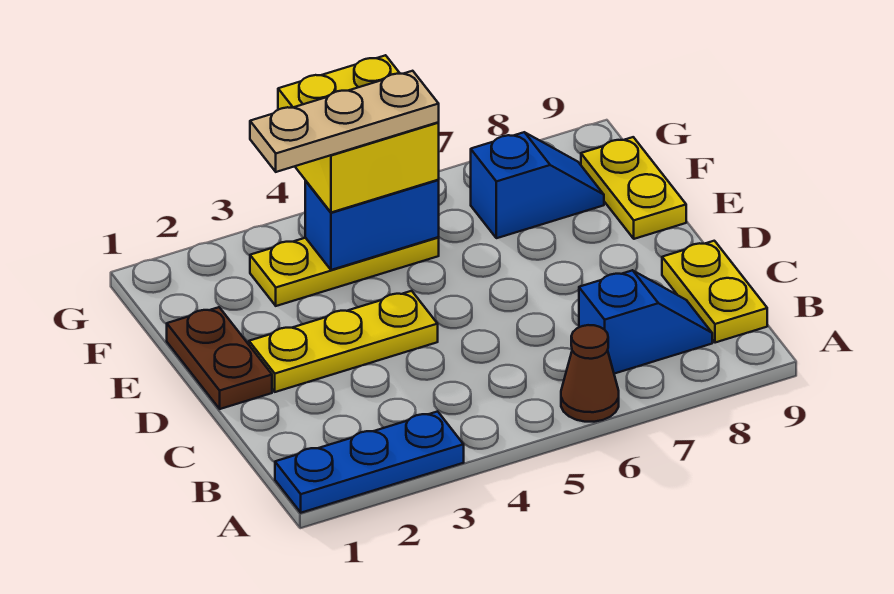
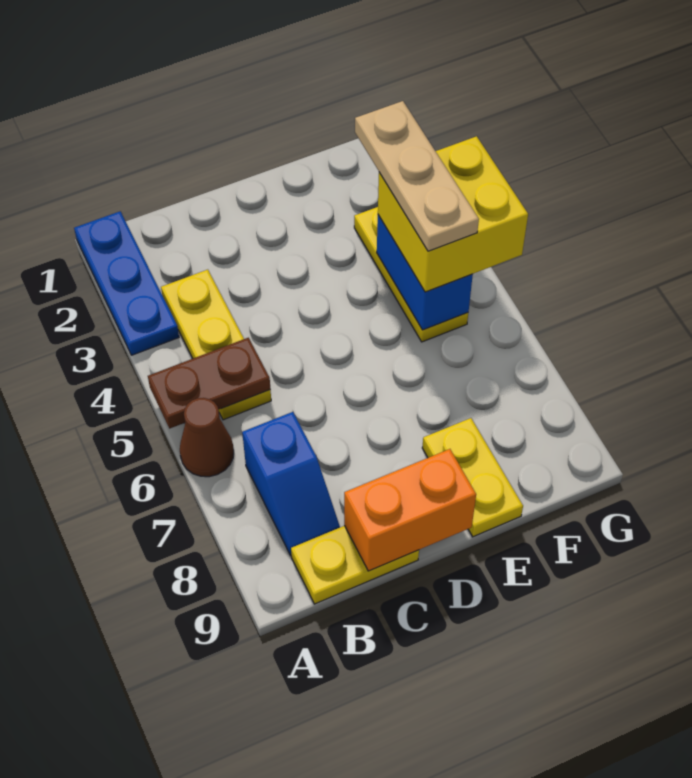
none -> orange brick C9:D9 level 2
brown plate D1:E1 level 1 -> brown plate A5:B5 level 2
yellow plate D2:D4 level 1 -> yellow plate B3:B5 level 1
yellow plate E9:F9 level 1 -> yellow plate E8:E9 level 1
blue slope F7:F8 level 1 top 7 -> none

